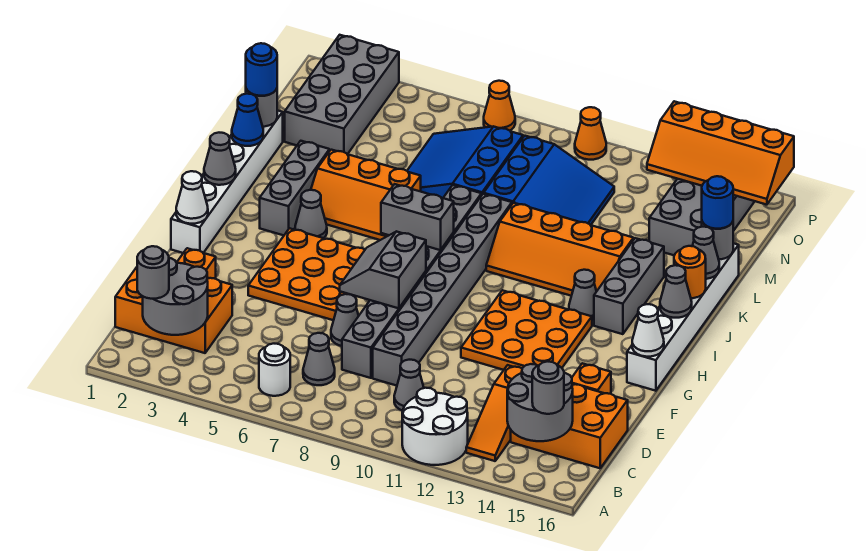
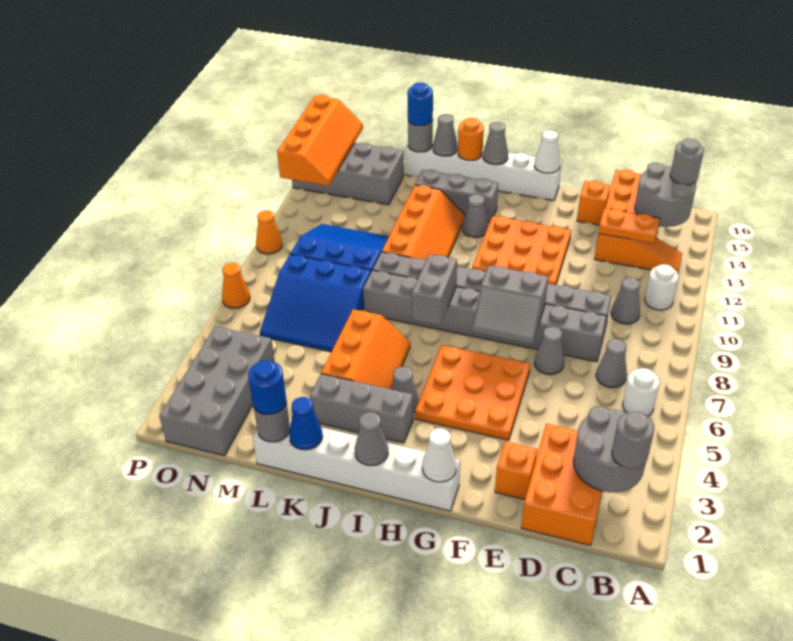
white round brick A11:B12 level 1 -> white round brick B11 level 1
none -> orange plate C13:D13 level 2
grey brick M2:P3 level 1 -> grey brick N1:O4 level 1

